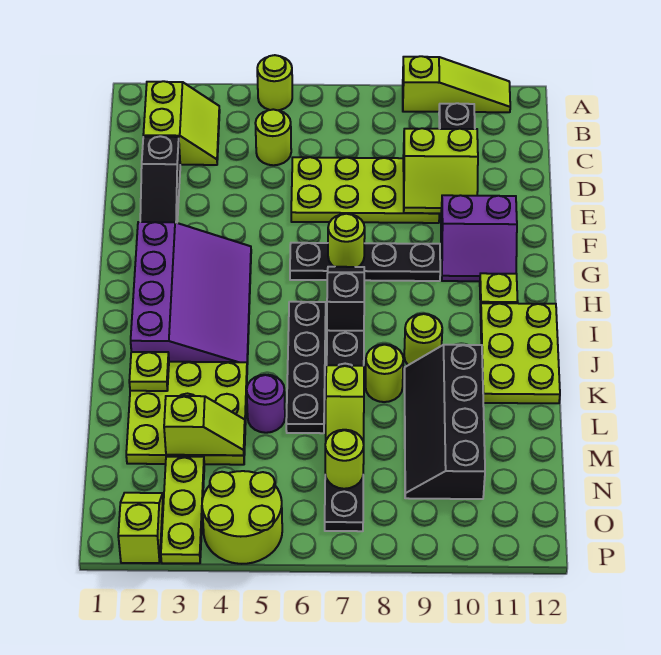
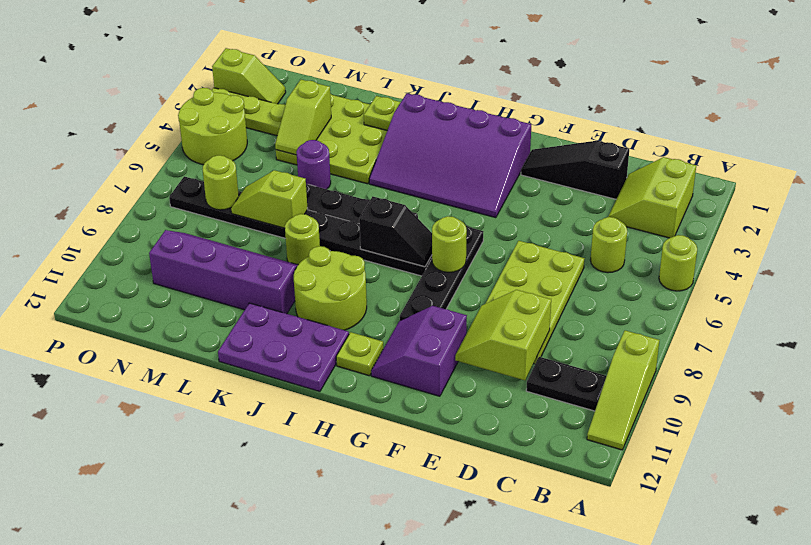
lime slope B2:C3 level 1 top 2 -> lime slope B2:C3 level 1 top B
lime plate I11:K12 level 1 -> purple plate I11:K12 level 1
lime round brick J9 level 1 -> lime round brick I9:J10 level 1
black slope K9:N10 level 1 top 10 -> purple slope K9:N10 level 1 top 10

